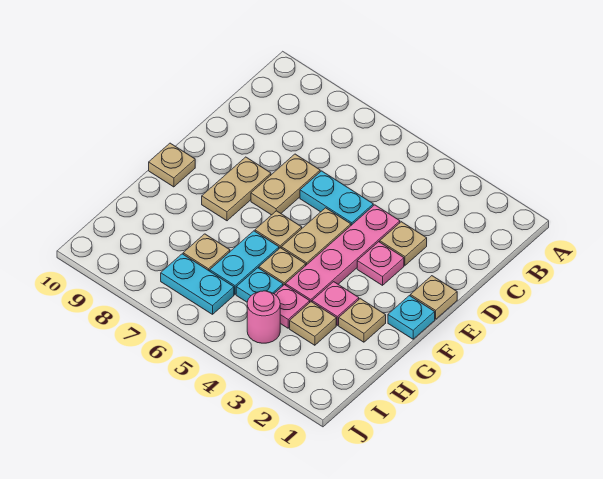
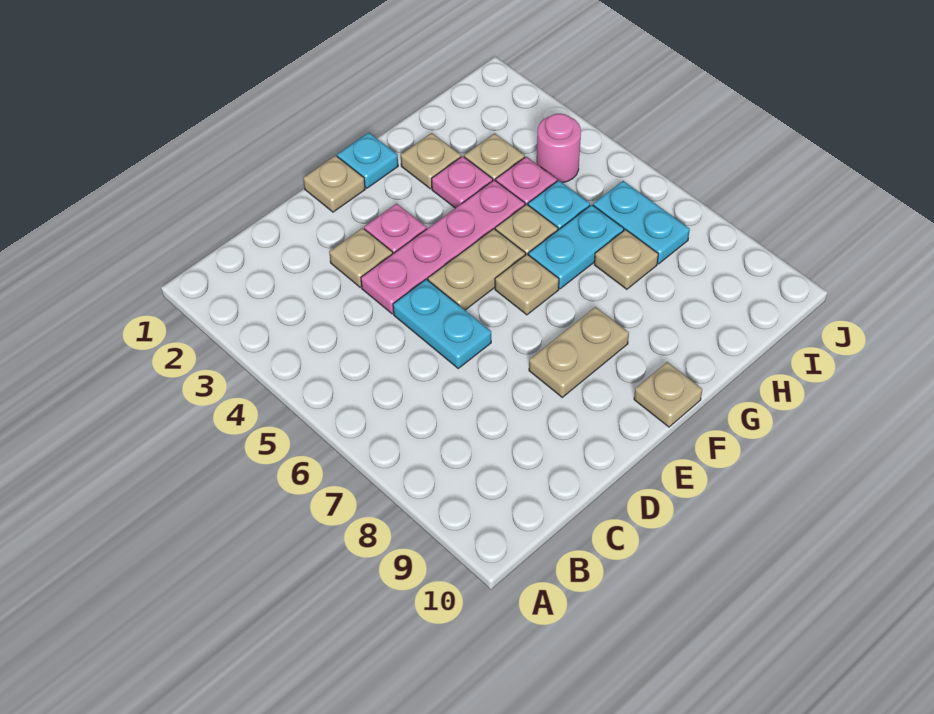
tan plate D7:E7 level 1 -> none

